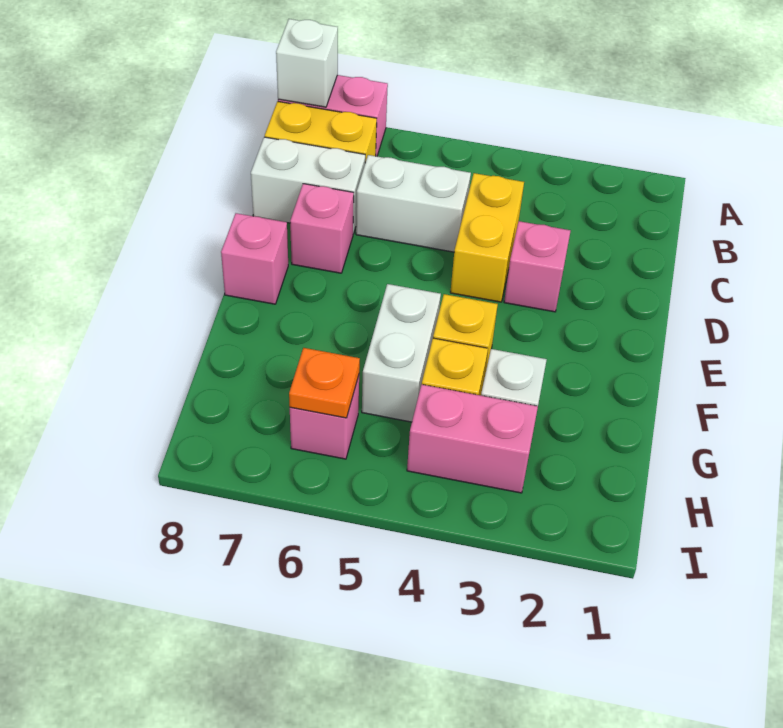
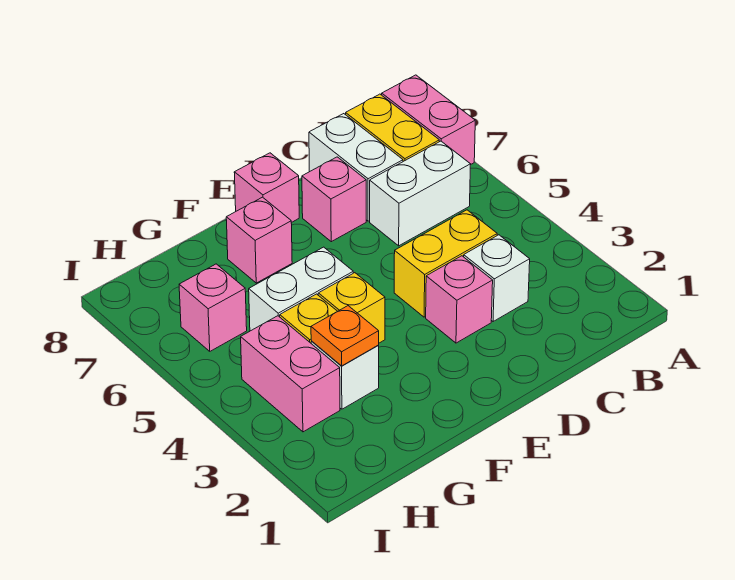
white brick A8 level 2 -> white brick C3 level 1
white brick C5:C6 level 1 -> white brick B6:C6 level 1
none -> pink brick F7 level 1
orange plate H6 level 2 -> orange plate G3 level 2

